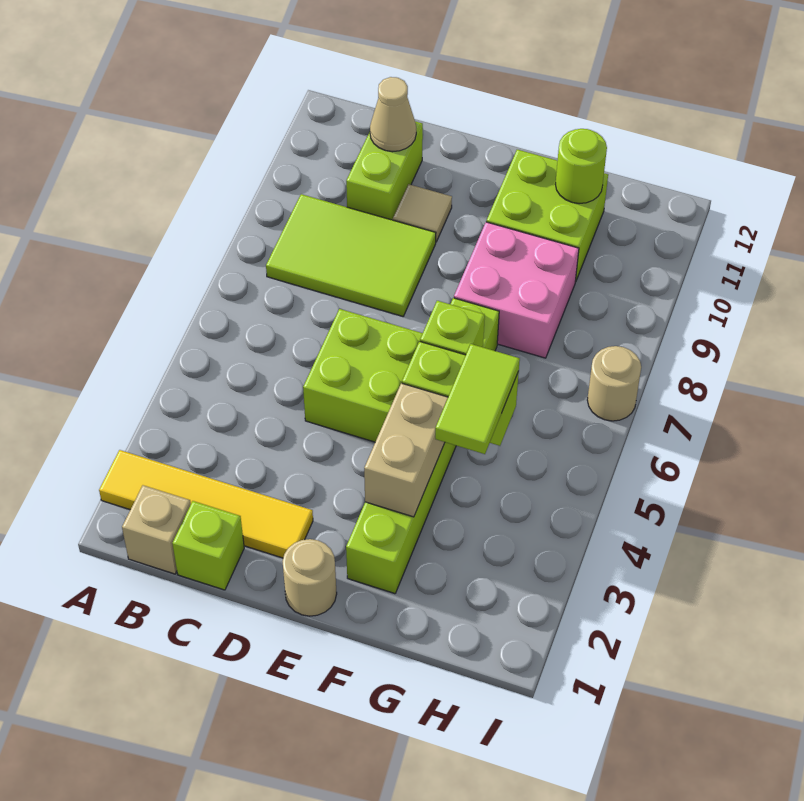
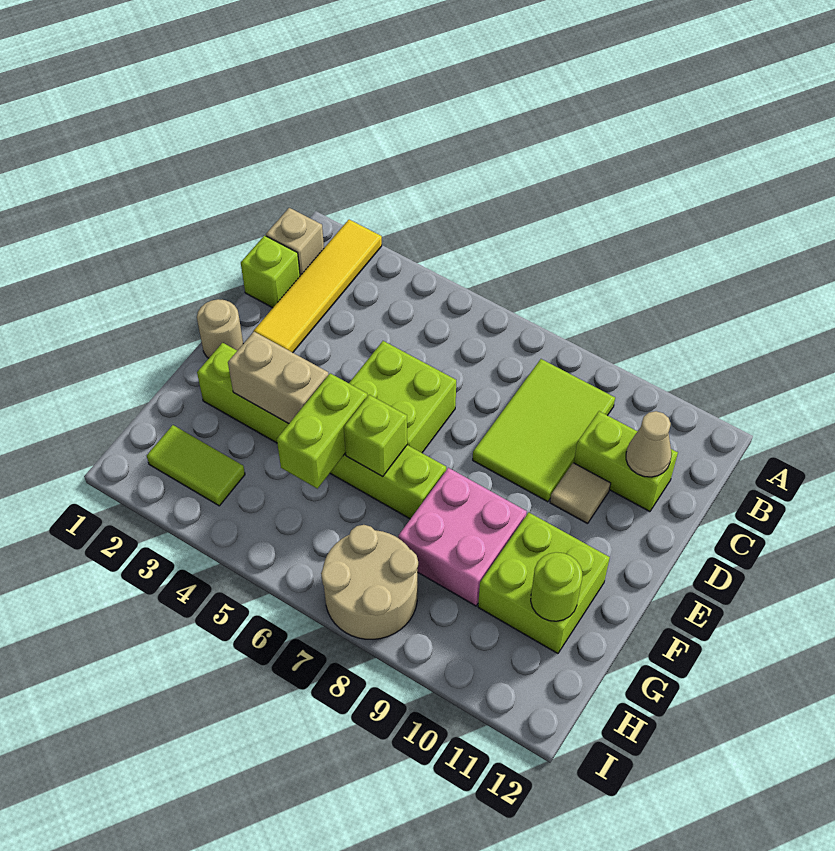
lime tile G4:G5 level 3 -> lime tile H2:H3 level 1
tan round brick I7 level 1 -> tan round brick H7:I8 level 1

